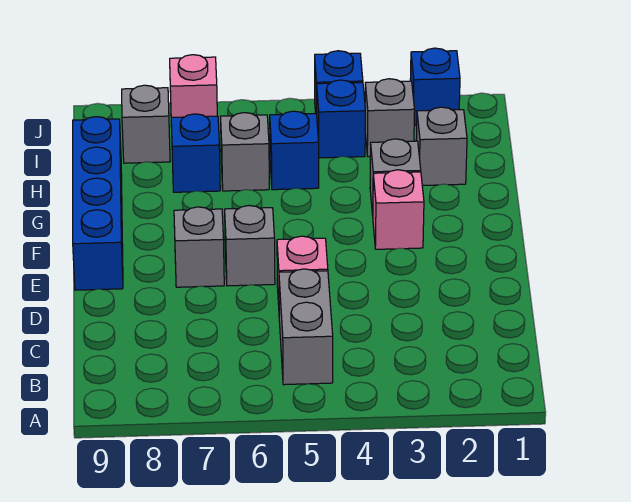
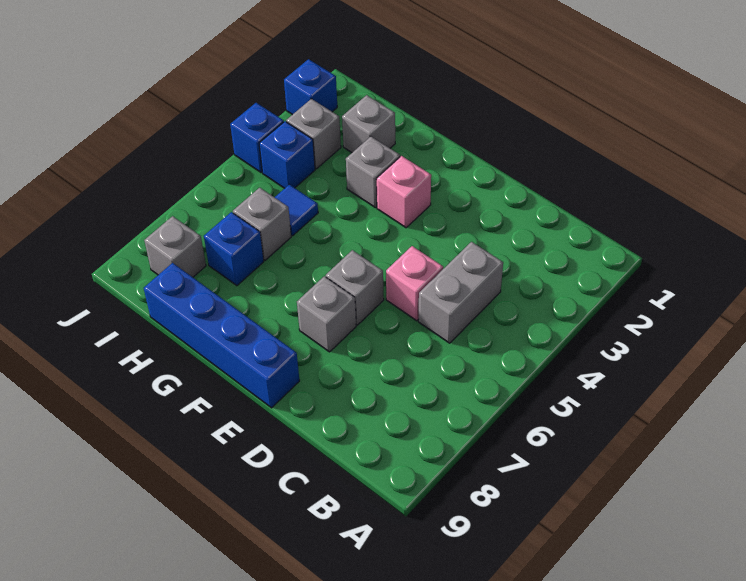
grey brick B5:C5 level 1 -> grey brick C4:C5 level 1
blue brick H5 level 1 -> blue tile H5 level 1
pink brick J7 level 1 -> none

